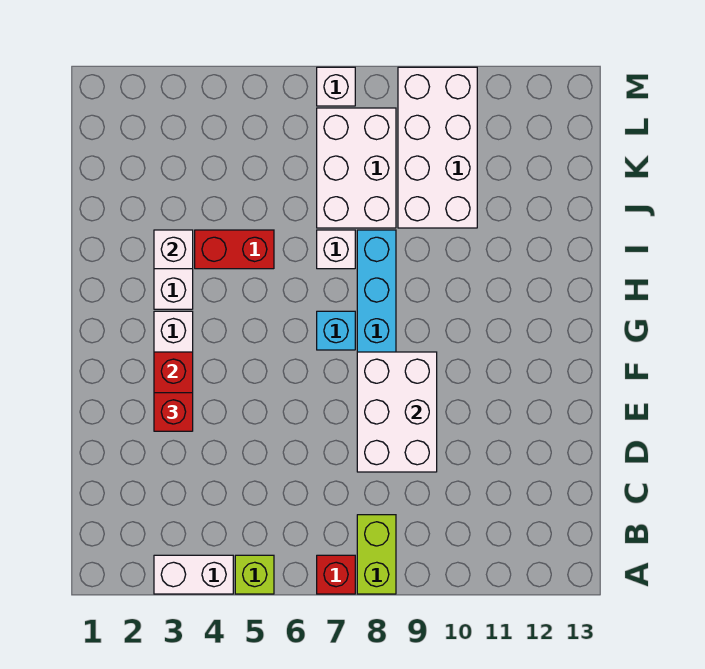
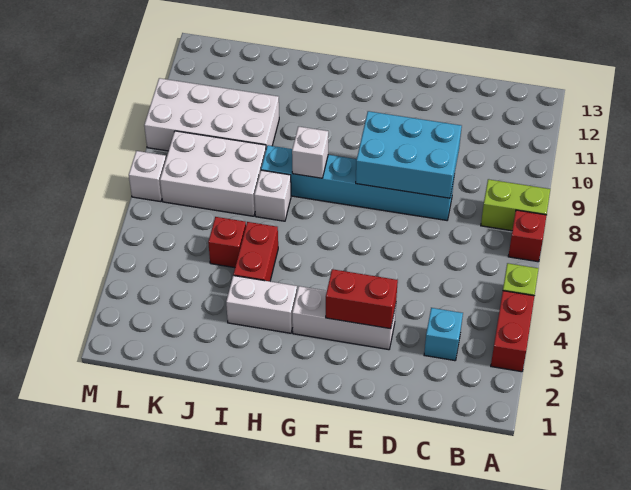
white brick A3:A4 level 1 -> red brick A3:A4 level 1
white brick D8:F9 level 2 -> cyan brick D8:F9 level 2
red brick E3 level 3 -> red brick J5 level 1
cyan brick G7 level 1 -> cyan brick C3 level 1
white brick I3 level 2 -> white brick H8 level 2

